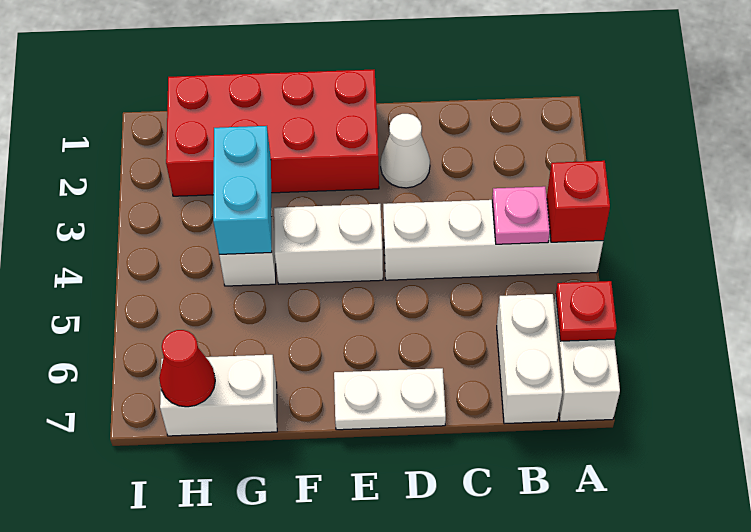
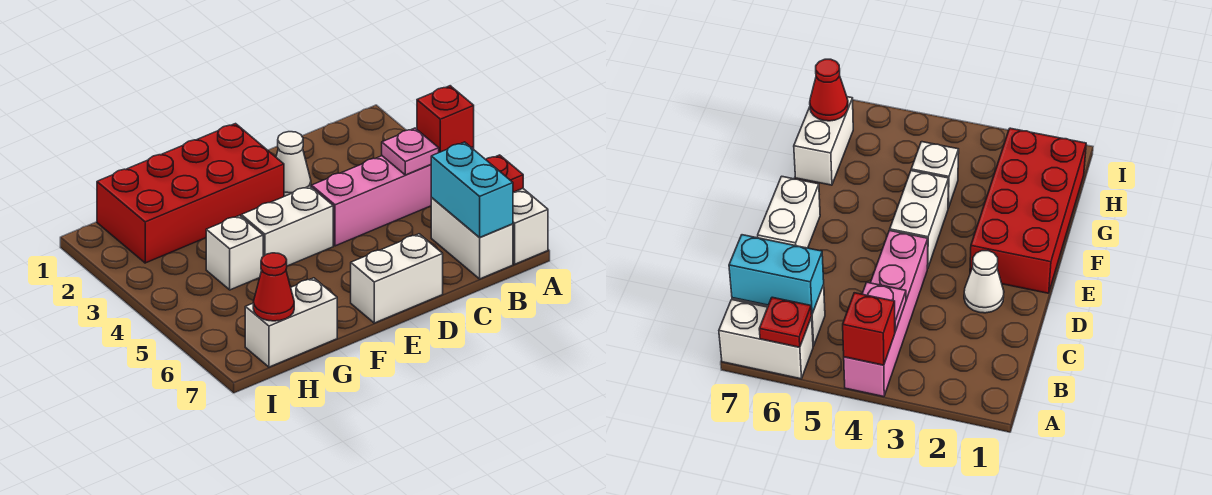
white brick A4:D4 level 1 -> pink brick A4:D4 level 1
white plate D7:E7 level 1 -> white brick D7:E7 level 1
cyan brick G3:G4 level 2 -> cyan brick B6:B7 level 2

